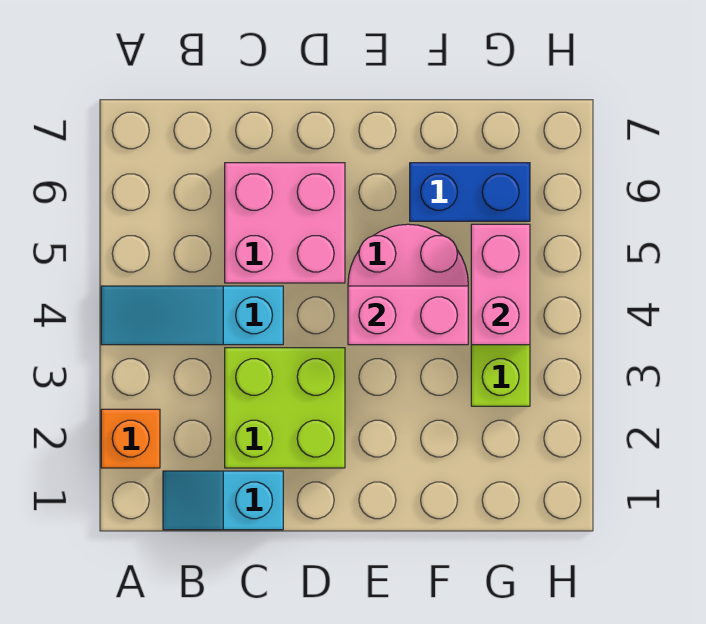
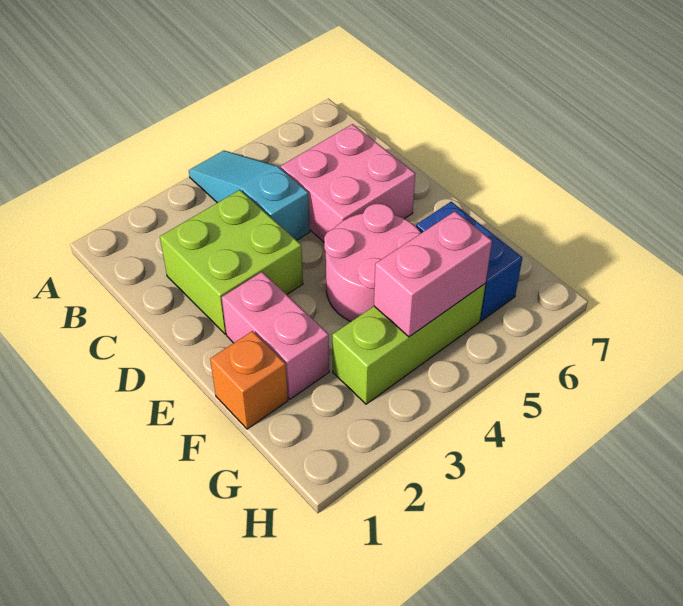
orange brick A2 level 1 -> orange brick F1 level 1
cyan slope B1:C1 level 1 top C -> none
pink brick E4:F4 level 2 -> pink brick E2:F2 level 1

